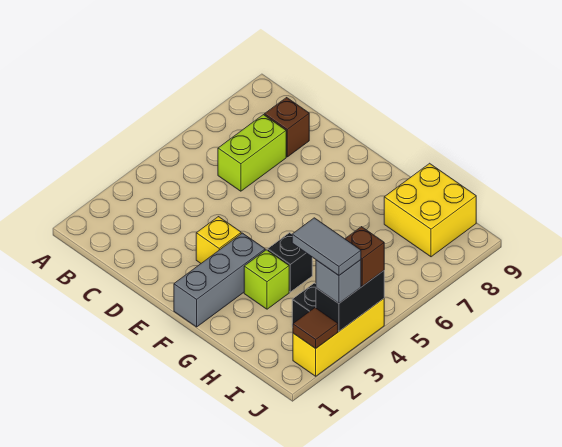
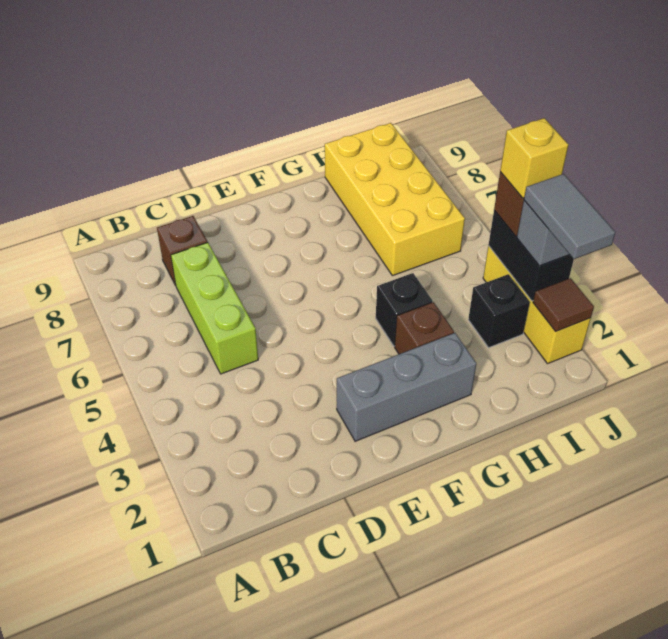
lime brick C6:C7 level 1 -> lime brick C5:C7 level 1
yellow brick E3 level 1 -> yellow brick J4 level 4
grey brick F1:F3 level 1 -> grey brick E2:G2 level 1
lime brick G3 level 1 -> brown brick G3 level 1
yellow brick H8:I9 level 1 -> yellow brick H6:I9 level 1
grey tile I3:J3 level 4 -> grey tile J2:J3 level 4

